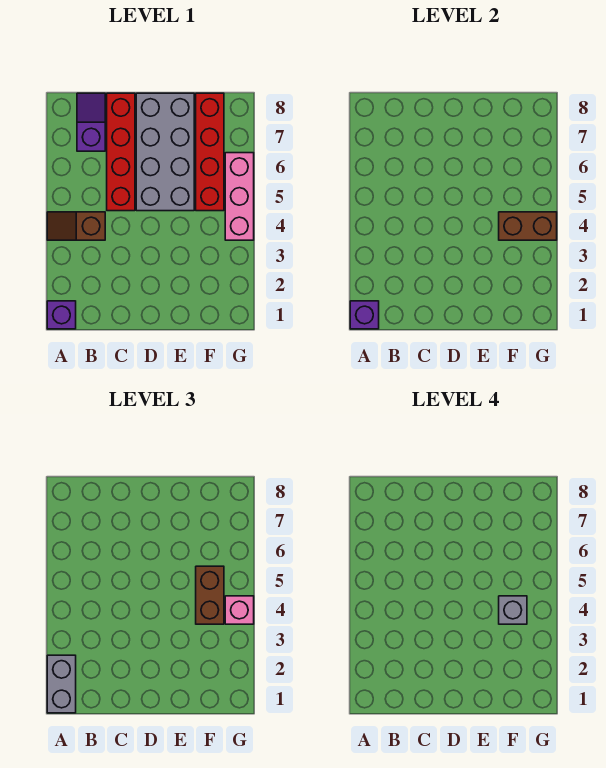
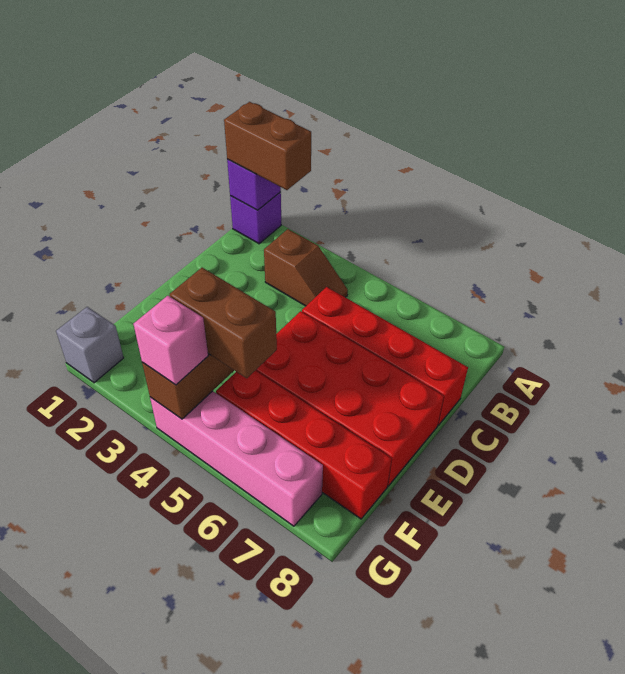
grey brick A1:A2 level 3 -> brown brick A1:A2 level 3
brown slope A4:B4 level 1 top B -> brown slope B3:B4 level 1 top 3
purple slope B7:B8 level 1 top 7 -> none
grey brick D5:E8 level 1 -> red brick D5:E8 level 1
grey brick F4 level 4 -> grey brick G1 level 1
pink brick G4:G6 level 1 -> pink brick G4:G7 level 1

